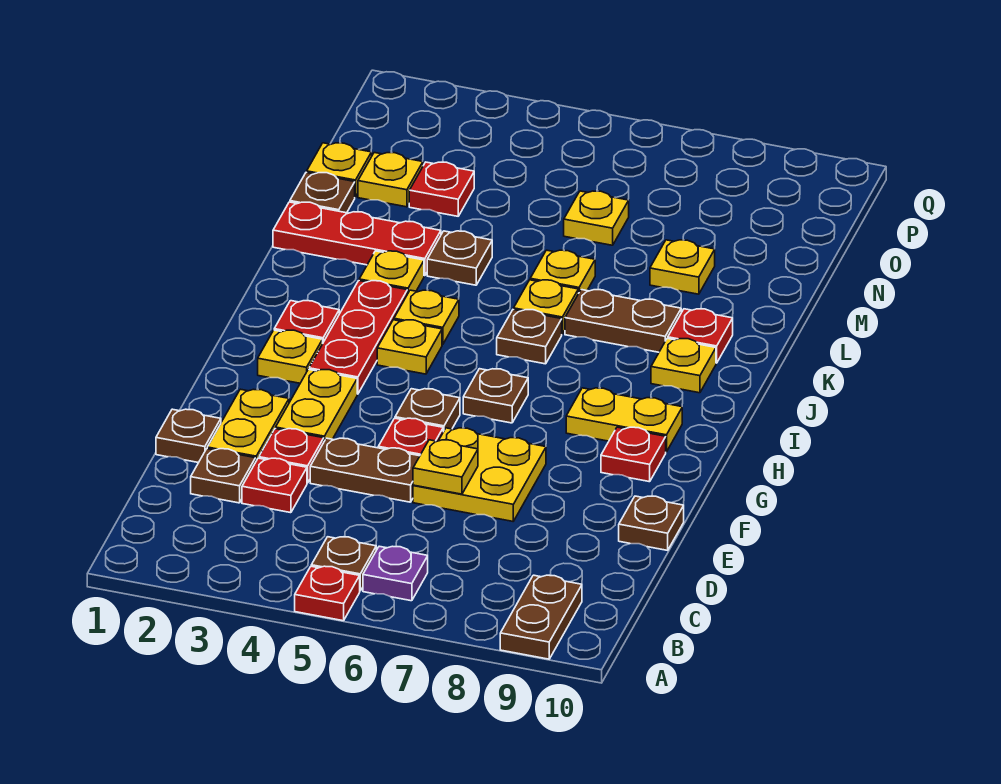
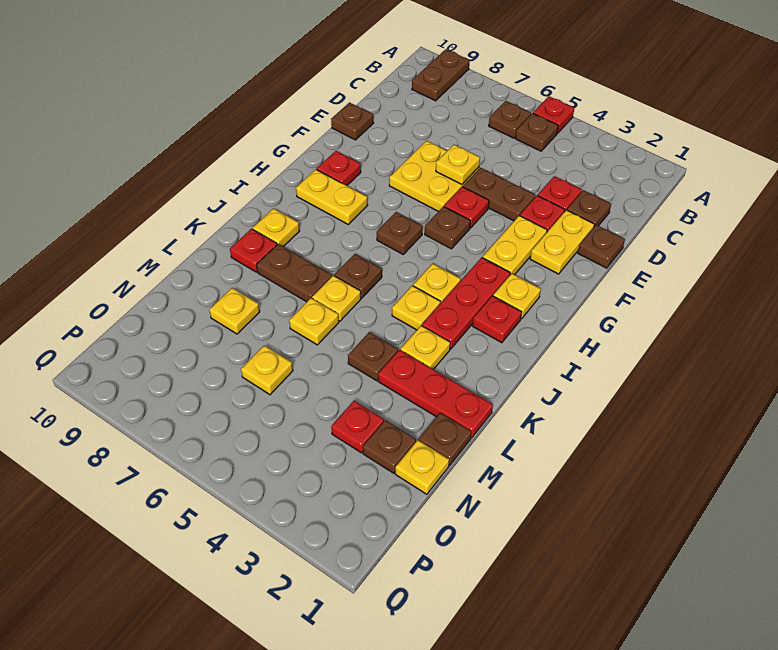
purple plate B6 level 1 -> brown plate B6 level 1
yellow plate N2 level 1 -> brown plate N2 level 1

